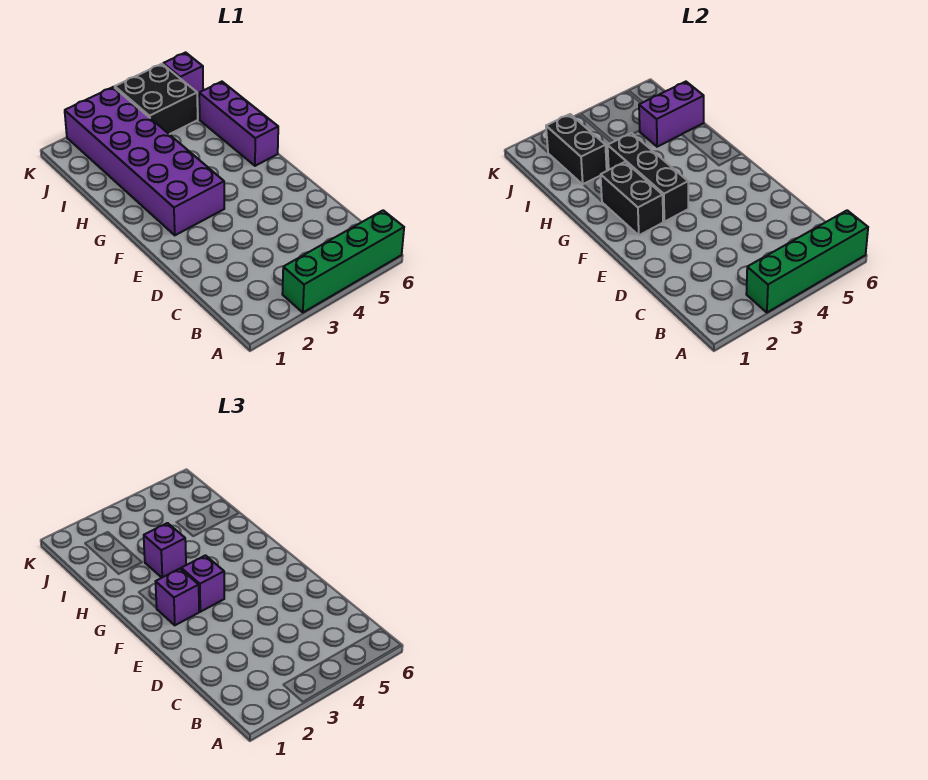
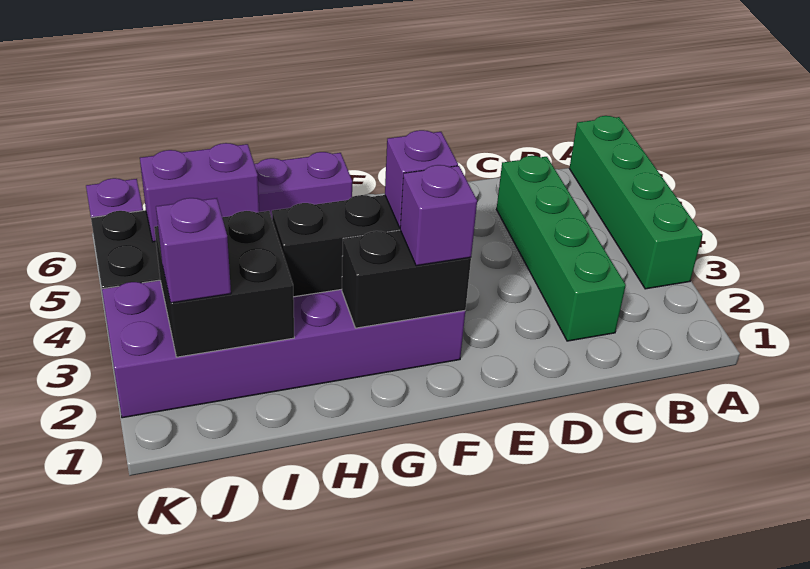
green brick A3:A6 level 2 -> green brick C2:C5 level 1
purple brick H3 level 3 -> purple brick J2 level 3
black brick I2:J2 level 2 -> black brick I2:J3 level 2
purple brick I5:I6 level 2 -> purple brick I5:J5 level 2

